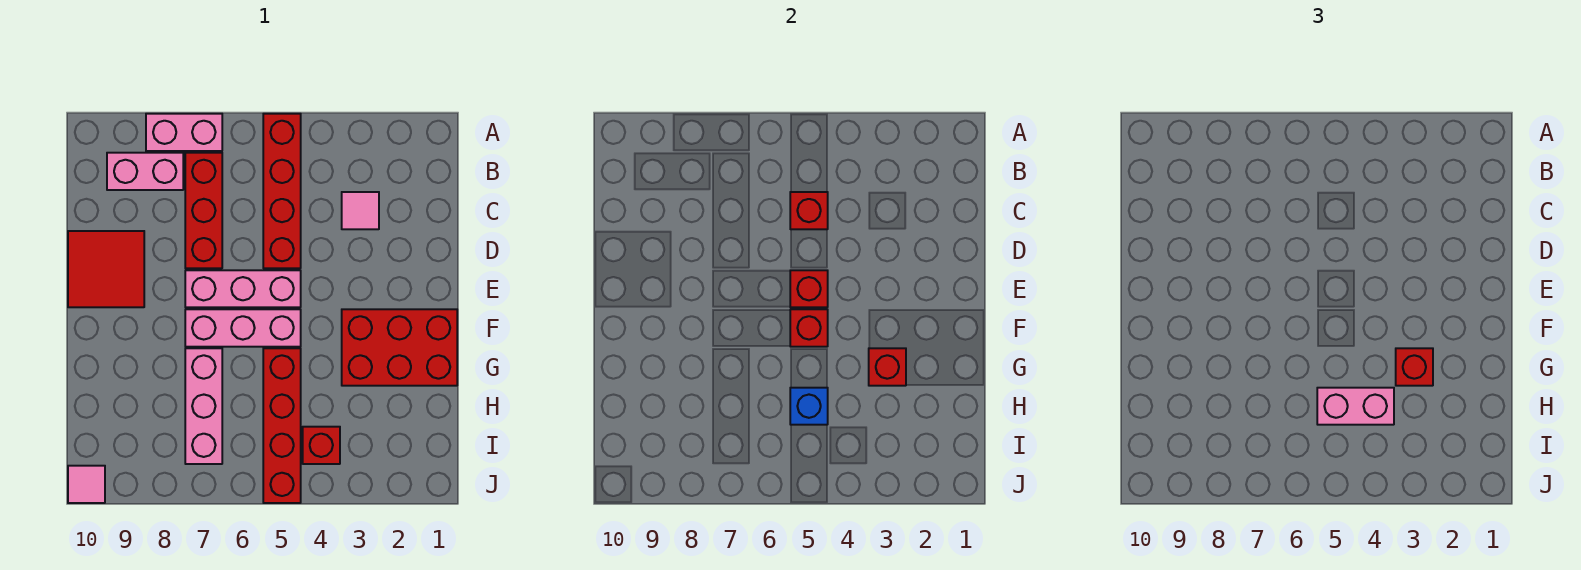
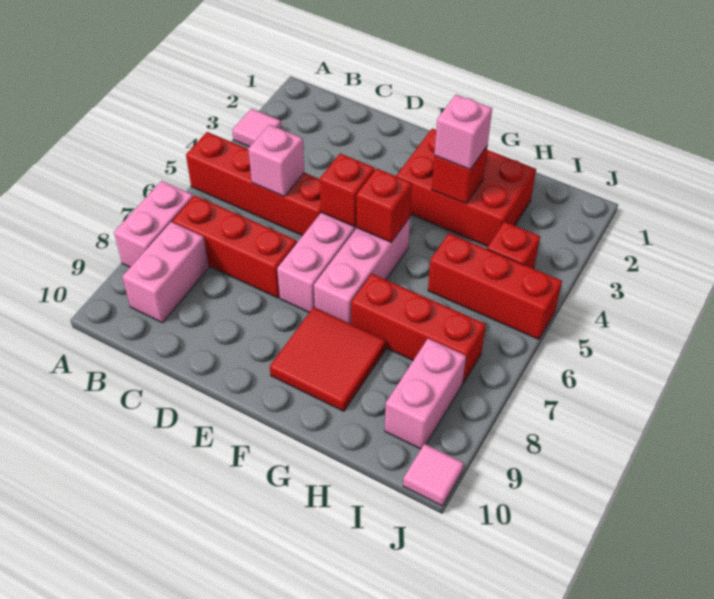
pink tile C3 level 1 -> pink tile A3 level 1
red brick C5 level 2 -> pink brick C5 level 2
red tile D9:E10 level 1 -> red tile F8:G9 level 1
red brick F1:G3 level 1 -> red brick F2:H3 level 1
red brick G3 level 3 -> pink brick G3 level 3
red brick G5:J5 level 1 -> red brick H5:J5 level 1
pink brick G7:I7 level 1 -> red brick G7:I7 level 1
pink brick H4:H5 level 3 -> pink brick I8:I9 level 1
blue brick H5 level 2 -> none

